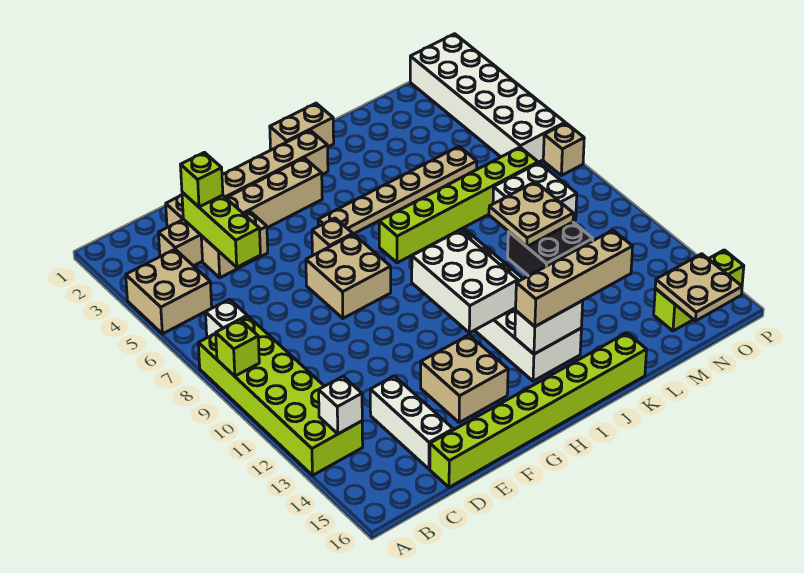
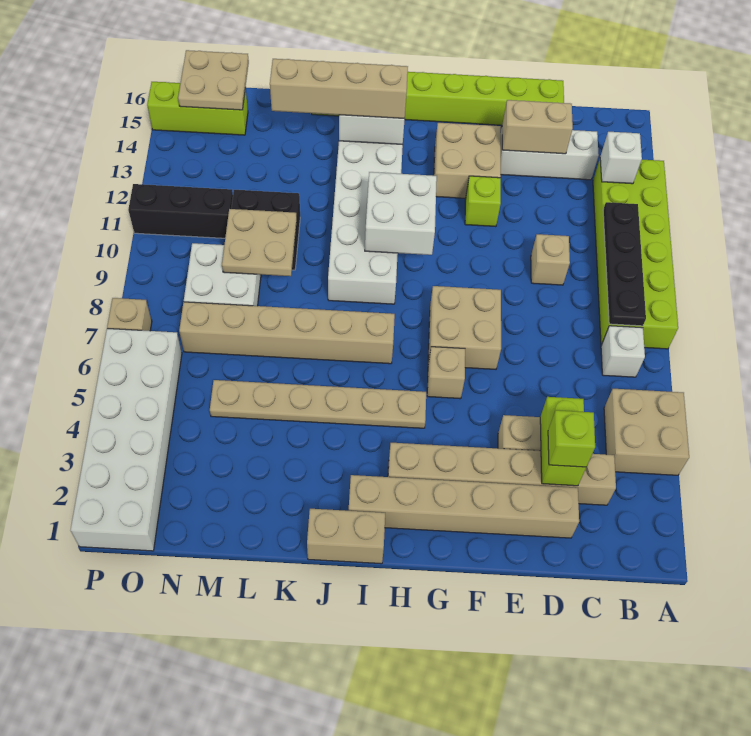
lime brick A9 level 2 -> lime brick F12 level 1
none -> black plate B8:B11 level 2
lime brick D3:D5 level 2 -> lime brick D3:D4 level 2
none -> tan brick D10 level 1
white brick D13:D15 level 1 -> white brick C14:E14 level 1
none -> tan brick D14:E14 level 2
white brick H10:I12 level 2 -> white brick H10:I11 level 2
lime brick I7:N7 level 1 -> tan brick I7:N7 level 1
none -> black brick N11:P11 level 1

